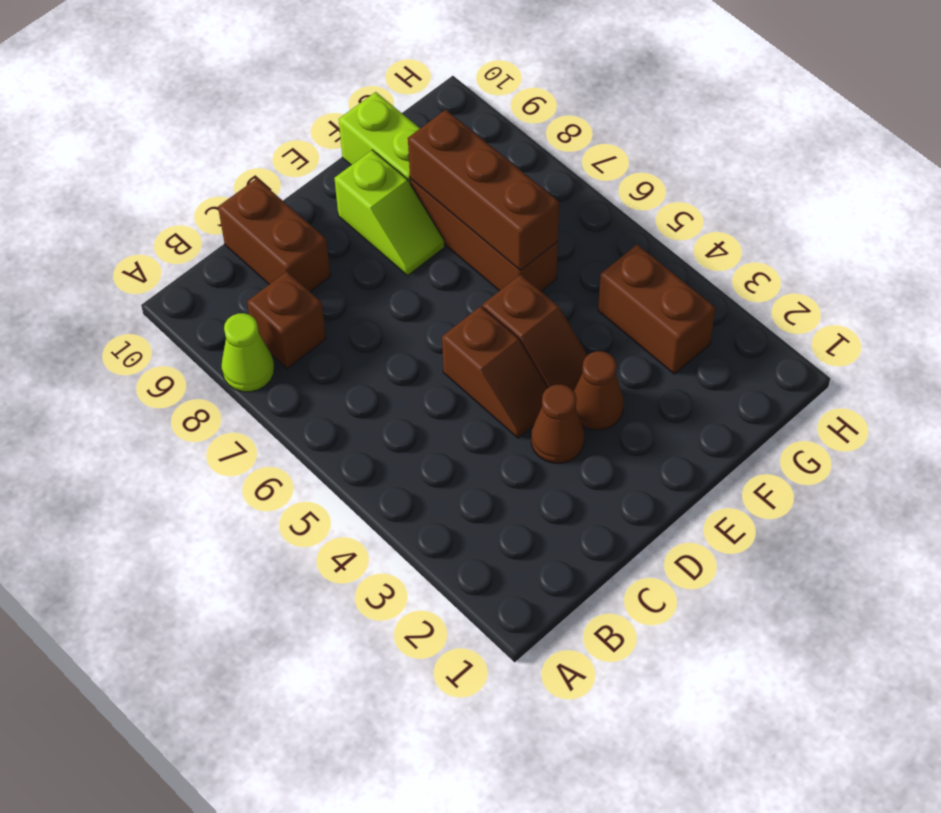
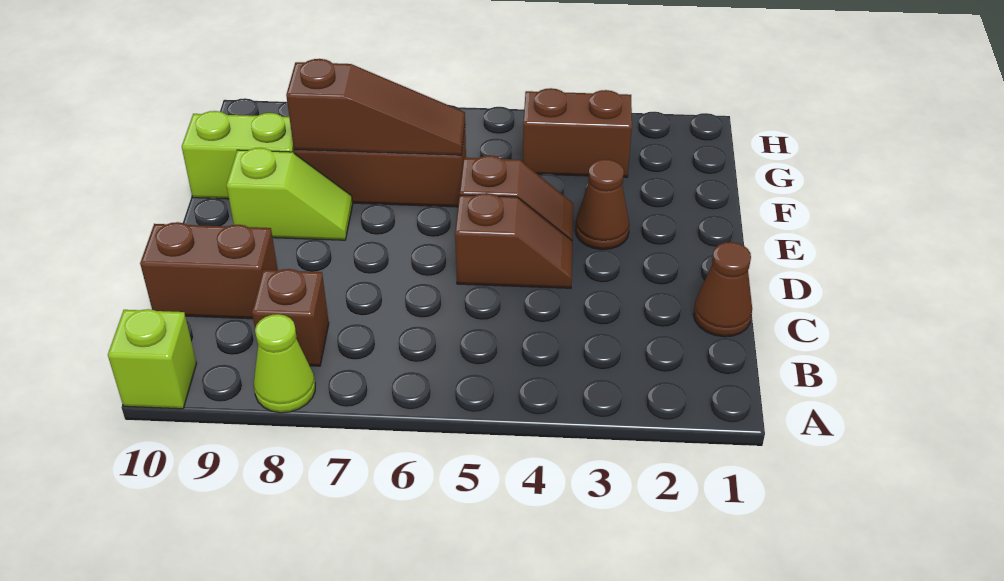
none -> lime brick A10 level 1
brown cone D3 level 1 -> brown cone C1 level 1
brown brick F6:F8 level 2 -> brown slope F6:F8 level 2 top 8

